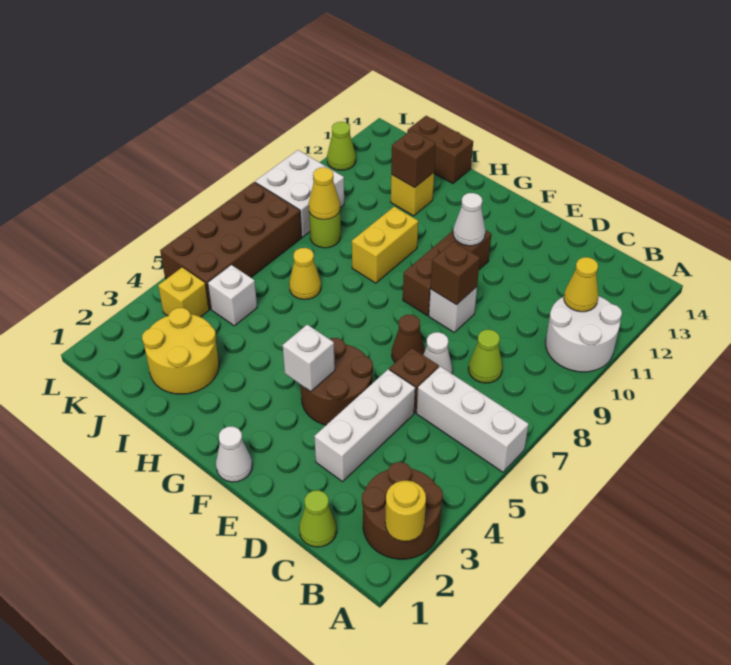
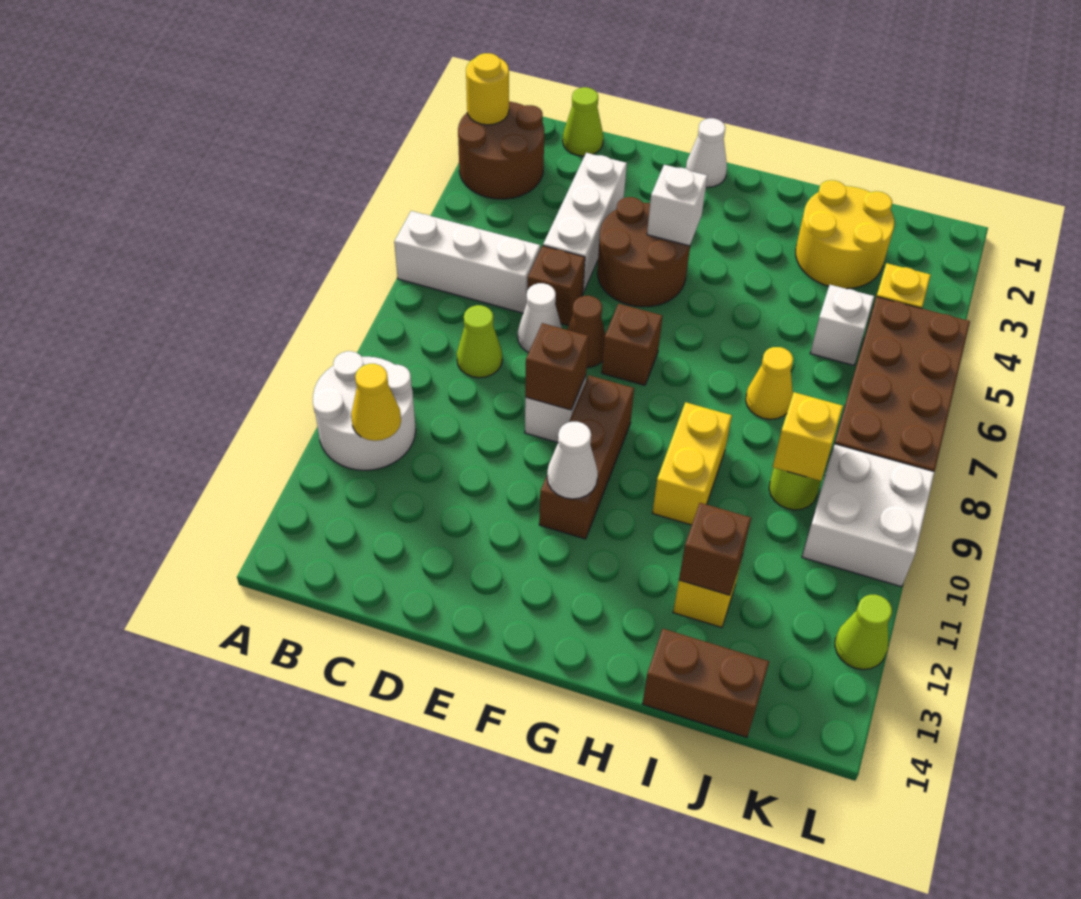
none -> brown brick F7 level 1
yellow cone J9 level 2 -> yellow brick J9 level 2

